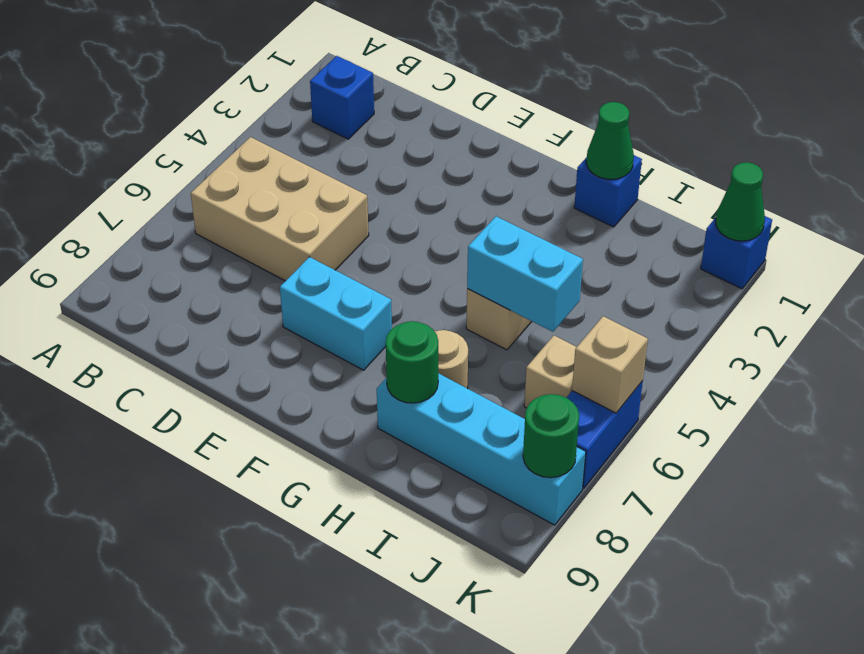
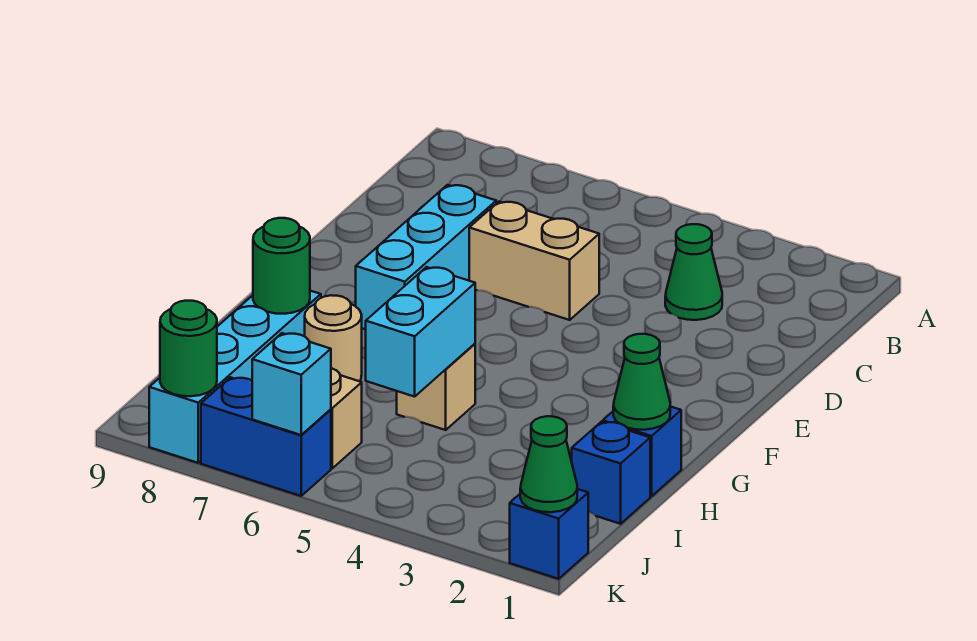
blue brick B2 level 1 -> blue brick I1 level 1
tan brick B5:D6 level 1 -> tan brick D5:D6 level 1
none -> green cone C3 level 1
cyan brick E7:F7 level 1 -> cyan brick D7:F7 level 1
tan brick K6 level 2 -> cyan brick K6 level 2

